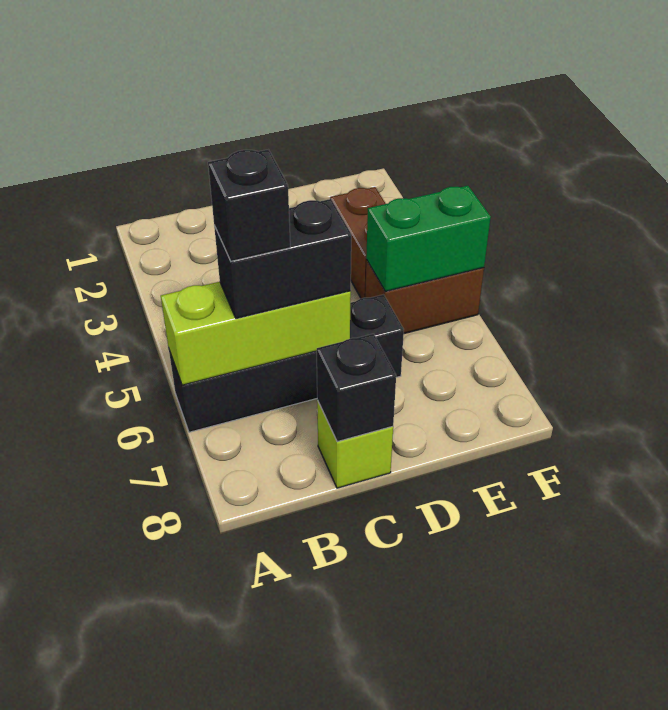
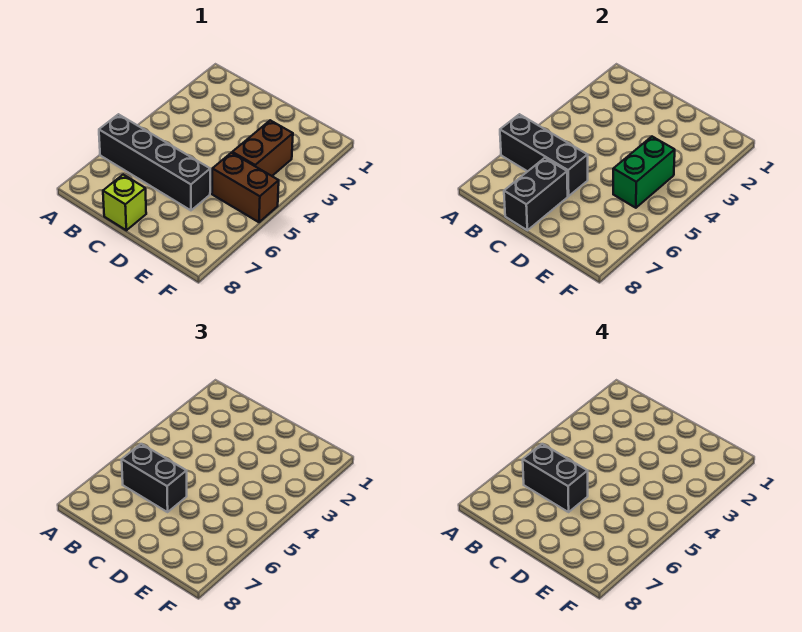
lime brick A6:C6 level 2 -> black brick A6:C6 level 2
black brick B6 level 4 -> black brick B6:C6 level 4
black brick C8 level 2 -> black brick C7:C8 level 2
green brick E5:F5 level 2 -> green brick E4:E5 level 2

